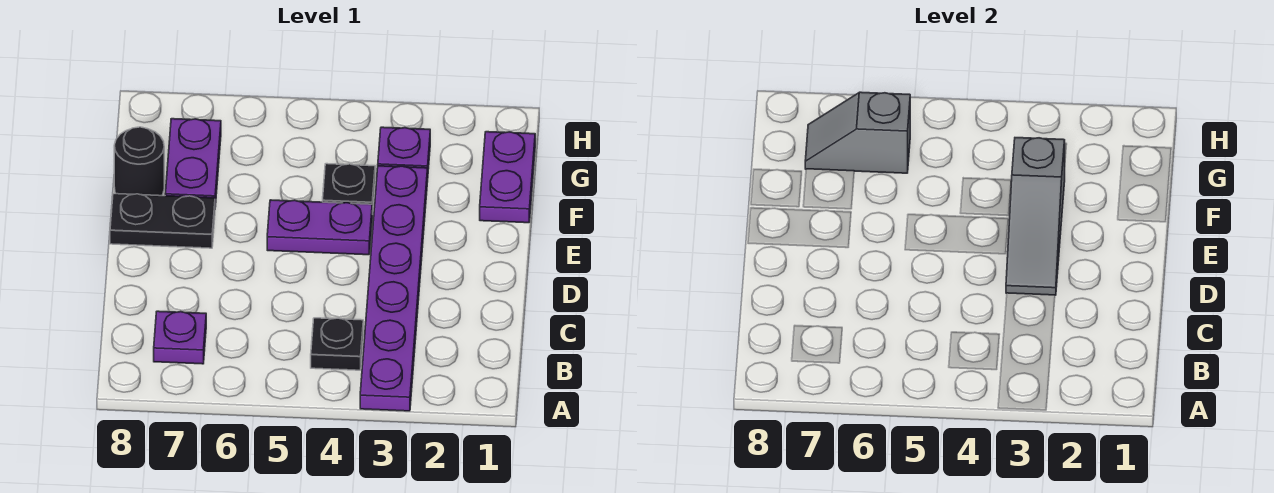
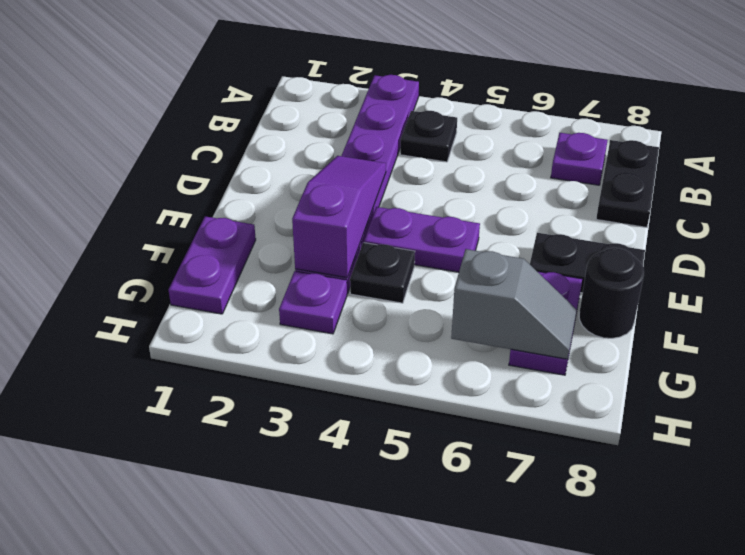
none -> black plate B8:C8 level 1
grey slope D3:F3 level 2 top F -> purple slope D3:F3 level 2 top F

